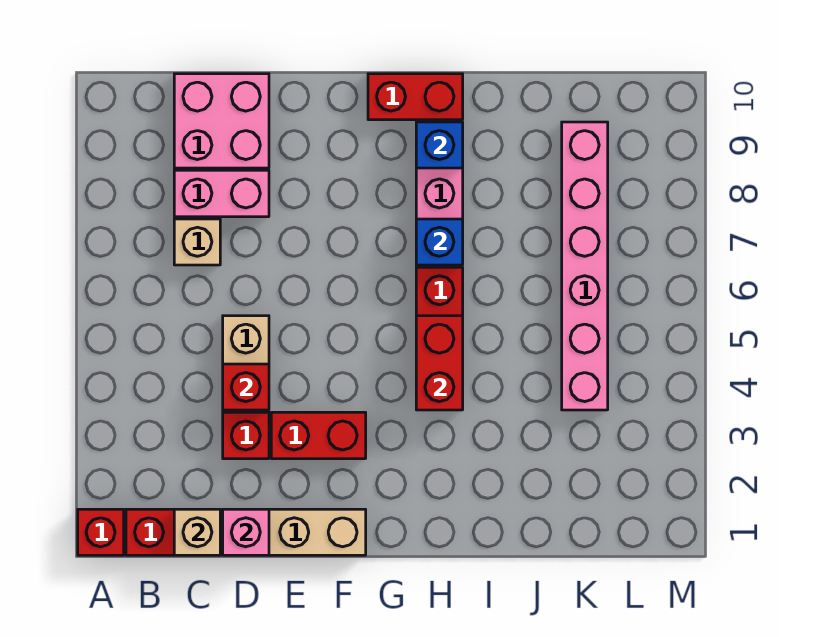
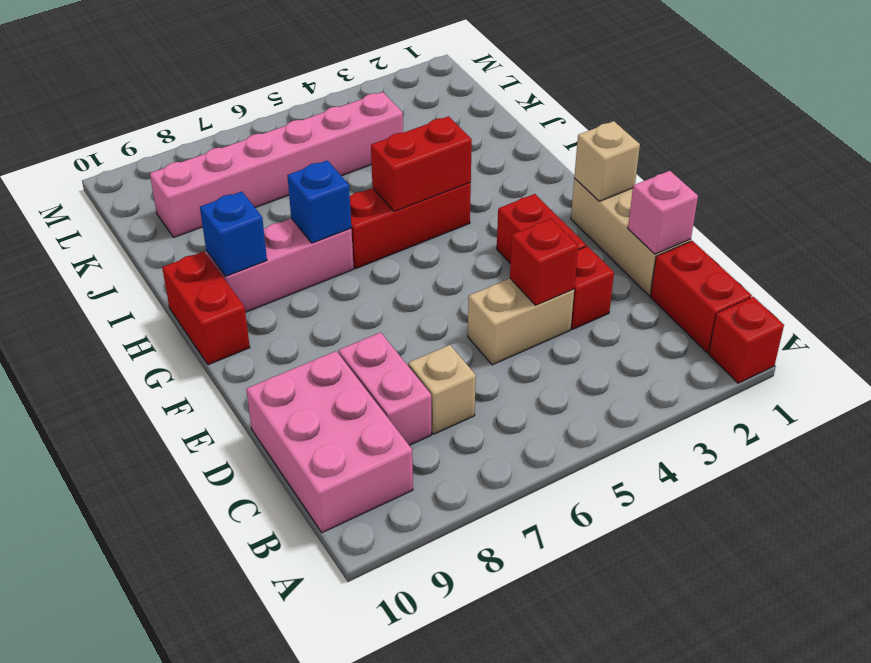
tan brick C1 level 2 -> tan brick F1 level 2
pink brick C9:D10 level 1 -> pink brick B9:D10 level 1

